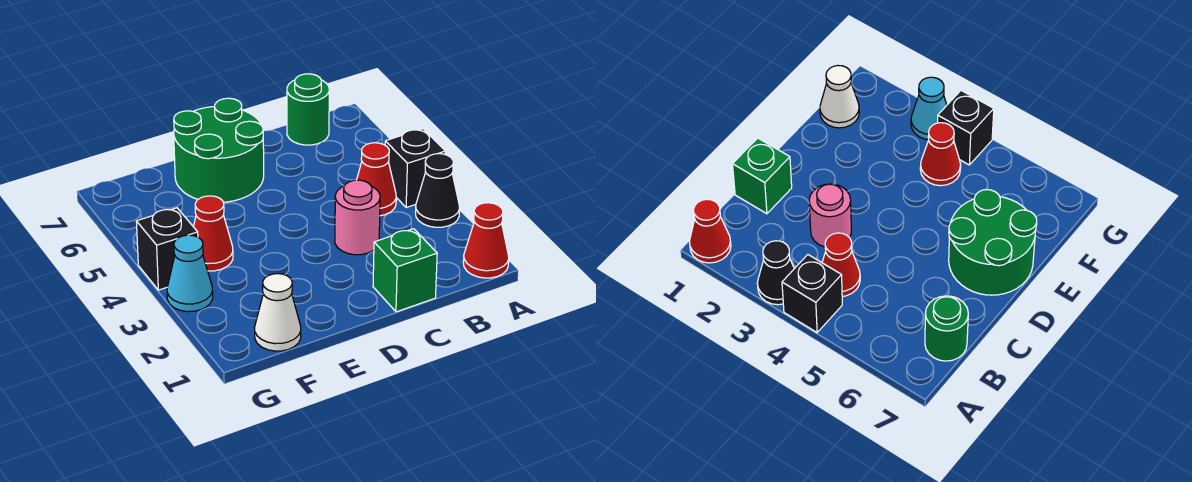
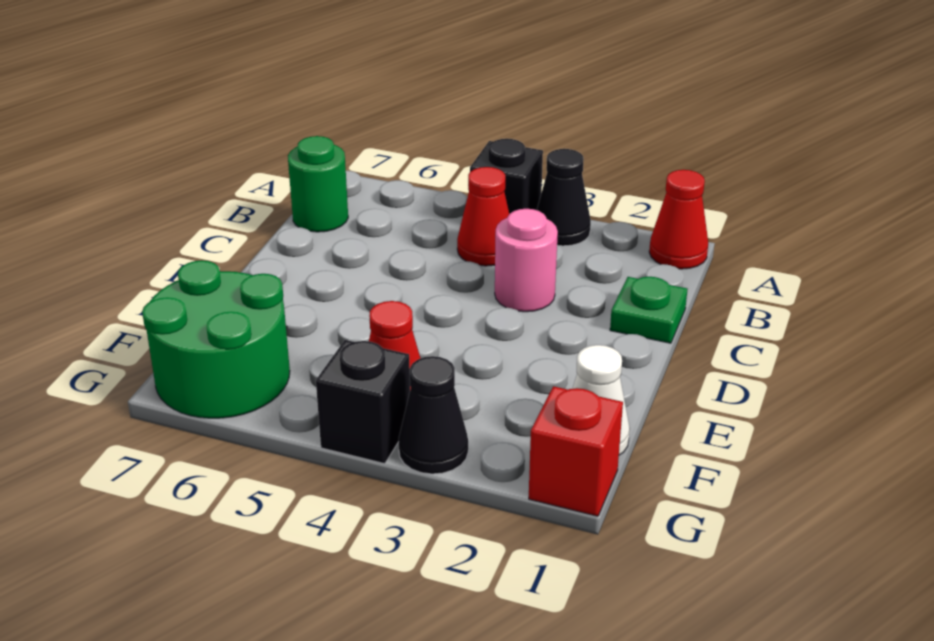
green brick C1 level 1 -> green plate C1 level 1
green round brick D6:E7 level 1 -> green round brick F6:G7 level 1
none -> red brick G1 level 1
cyan cone G3 level 1 -> black cone G3 level 1

